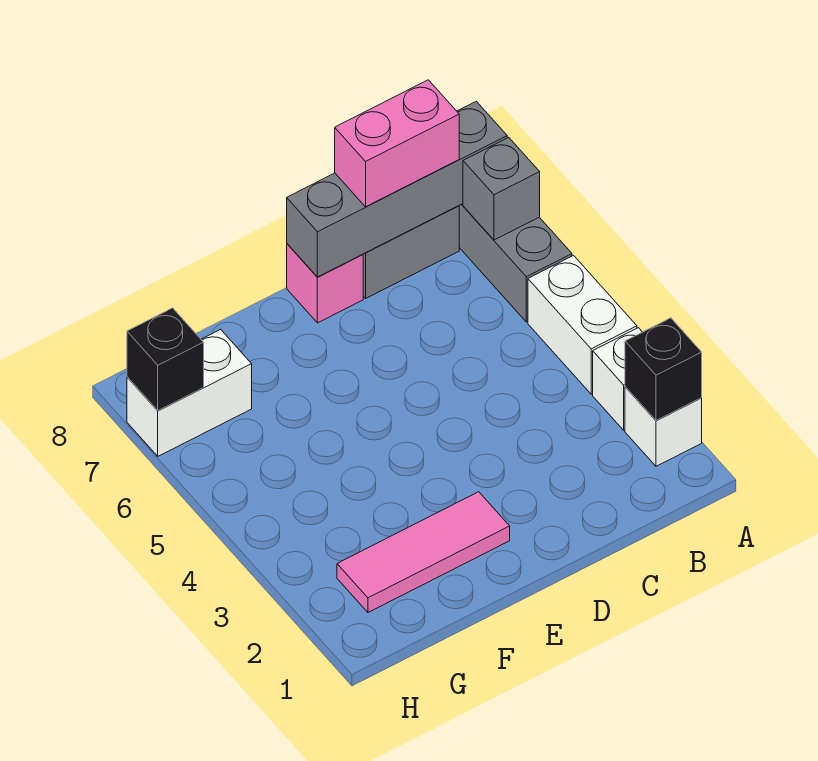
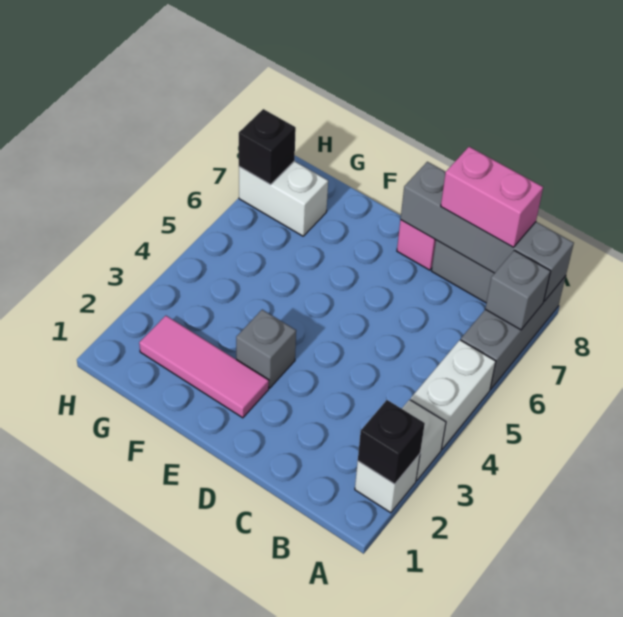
none -> grey brick E3 level 1

